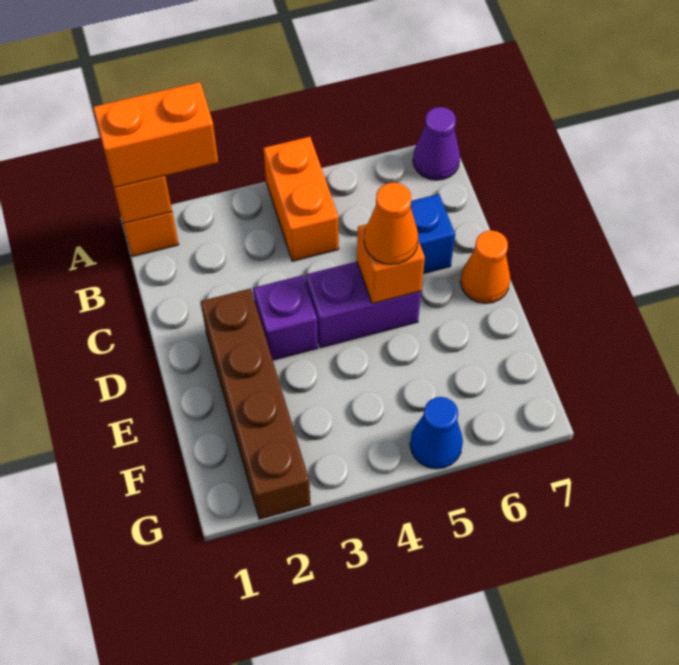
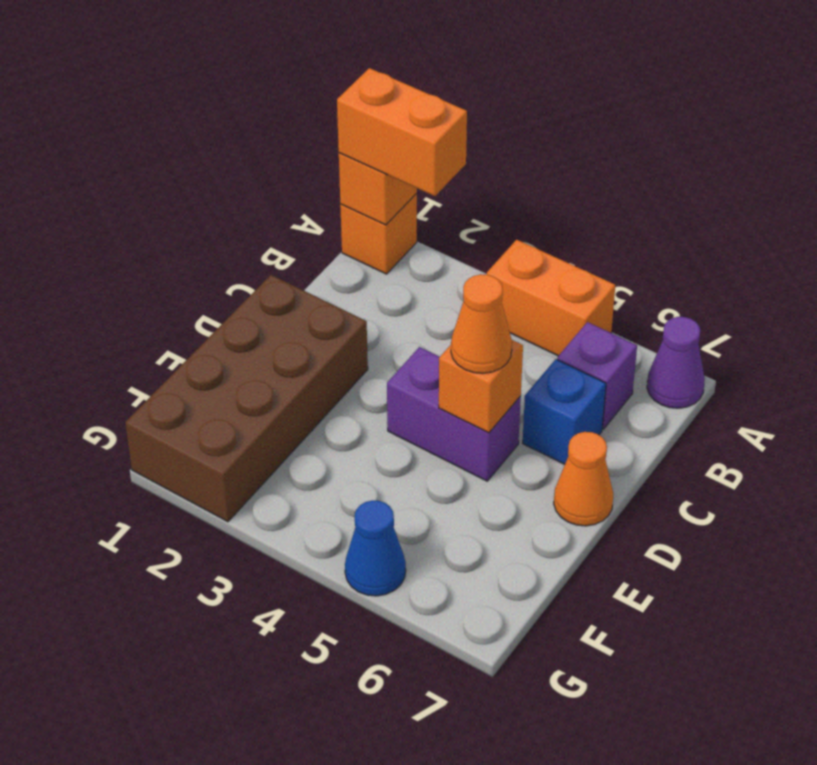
orange brick A4:B4 level 1 -> orange brick A4:A5 level 1
brown brick D2:G2 level 1 -> brown brick D1:G2 level 1
purple brick D3 level 1 -> purple brick B6 level 1

